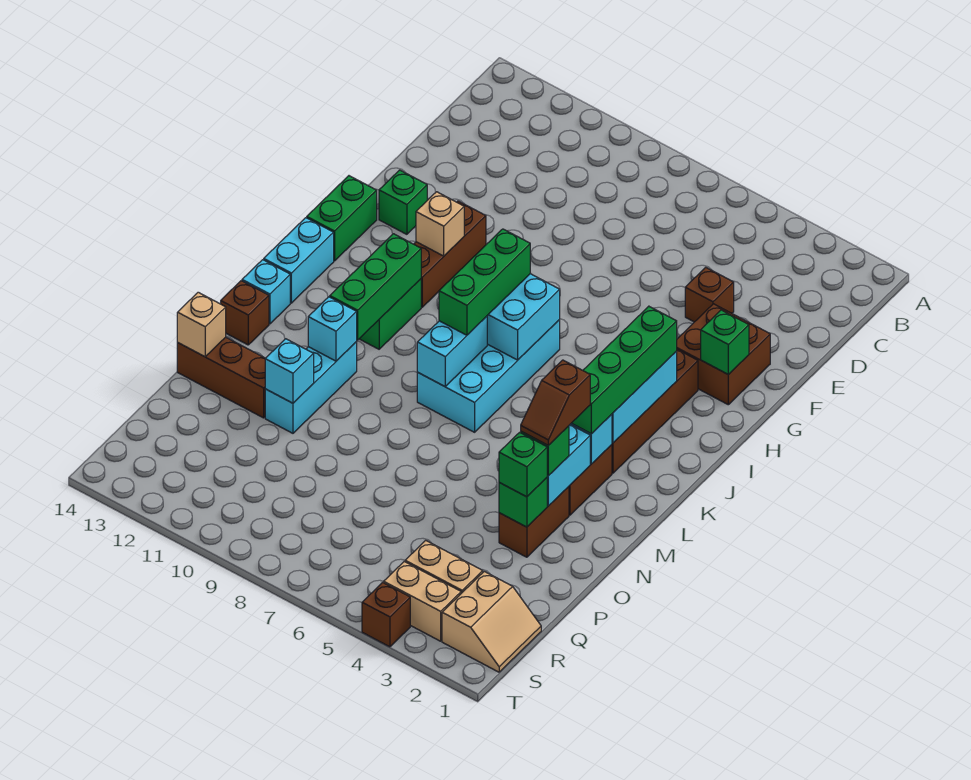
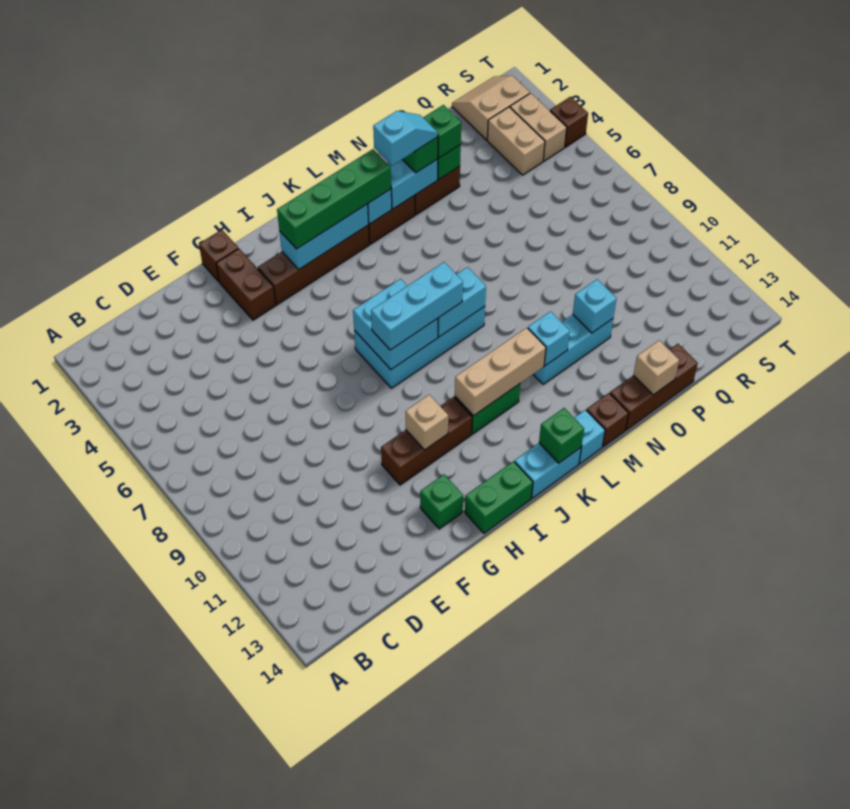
brown brick E4 level 1 -> brown brick G1 level 1
brown brick F2:G3 level 1 -> brown brick G2:G3 level 1
green brick G2 level 2 -> green brick K14 level 2
green brick I8:K8 level 3 -> cyan brick I8:K8 level 3
green brick J11:L11 level 2 -> tan brick J11:L11 level 2
brown slope M3:N3 level 4 top M -> cyan slope M3:N3 level 4 top M
brown brick O12:O14 level 1 -> brown brick N14:P14 level 1

